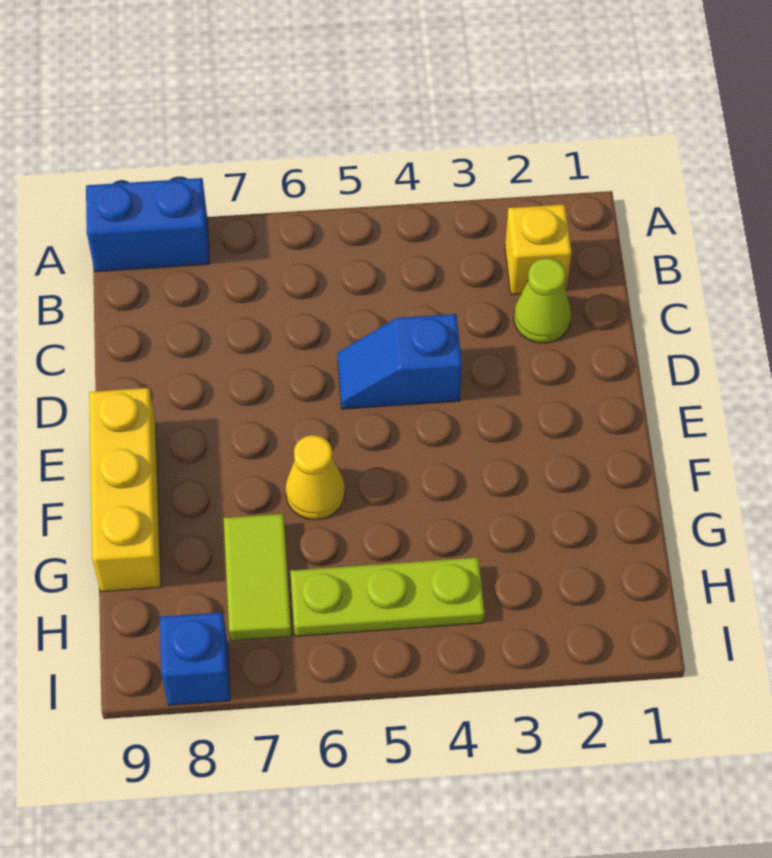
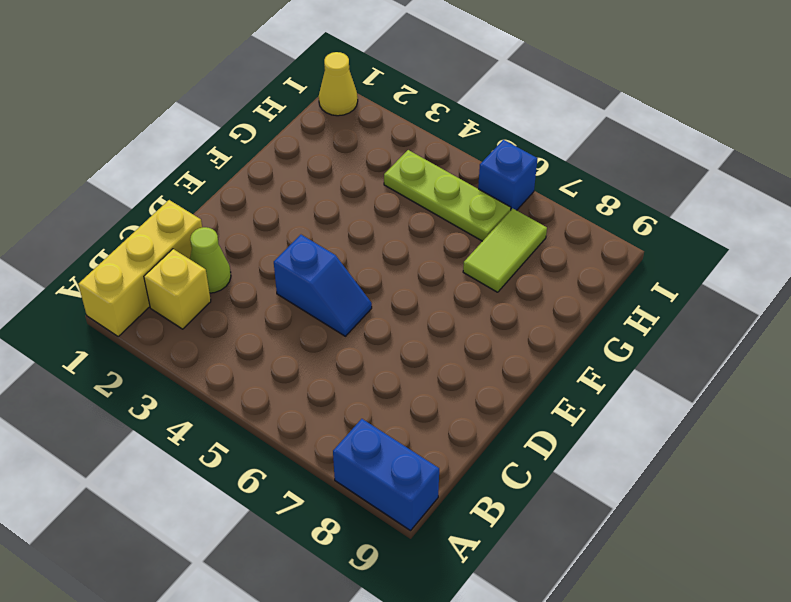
yellow brick E9:G9 level 1 -> yellow brick A1:C1 level 1
yellow cone F6 level 1 -> yellow cone I1 level 1
blue brick I8 level 1 -> blue brick I6 level 1

